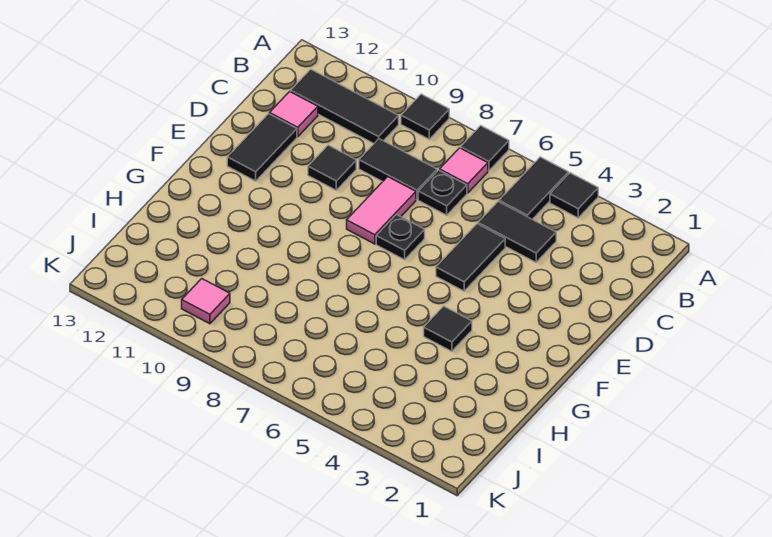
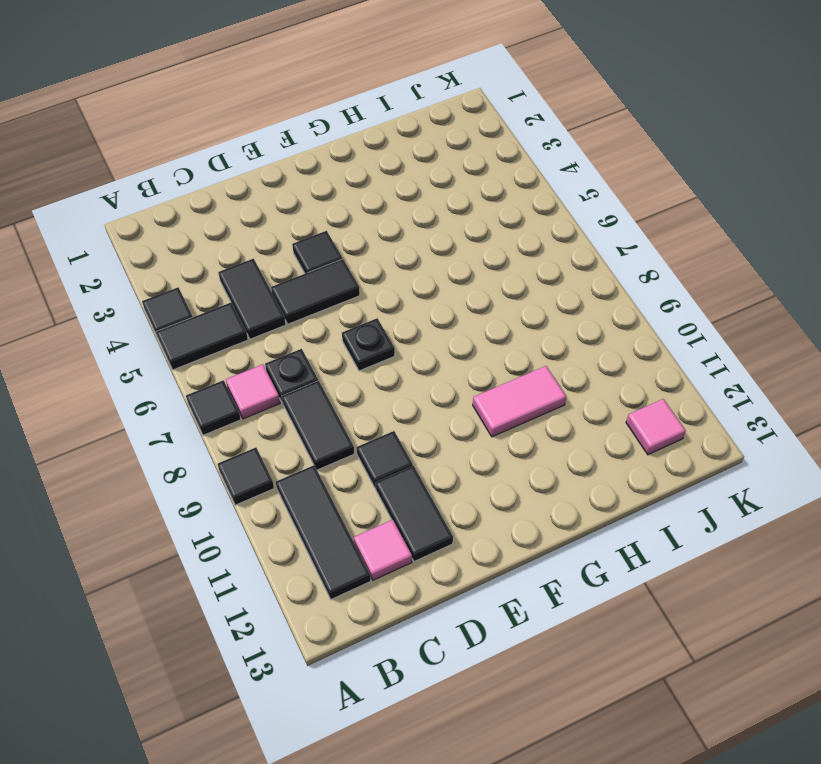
pink tile D8:E8 level 1 -> pink tile G10:H10 level 1
black tile D12:E12 level 1 -> black tile D11:D12 level 1
black tile G4 level 1 -> black tile E4 level 1
pink tile J10 level 1 -> pink tile J12 level 1

